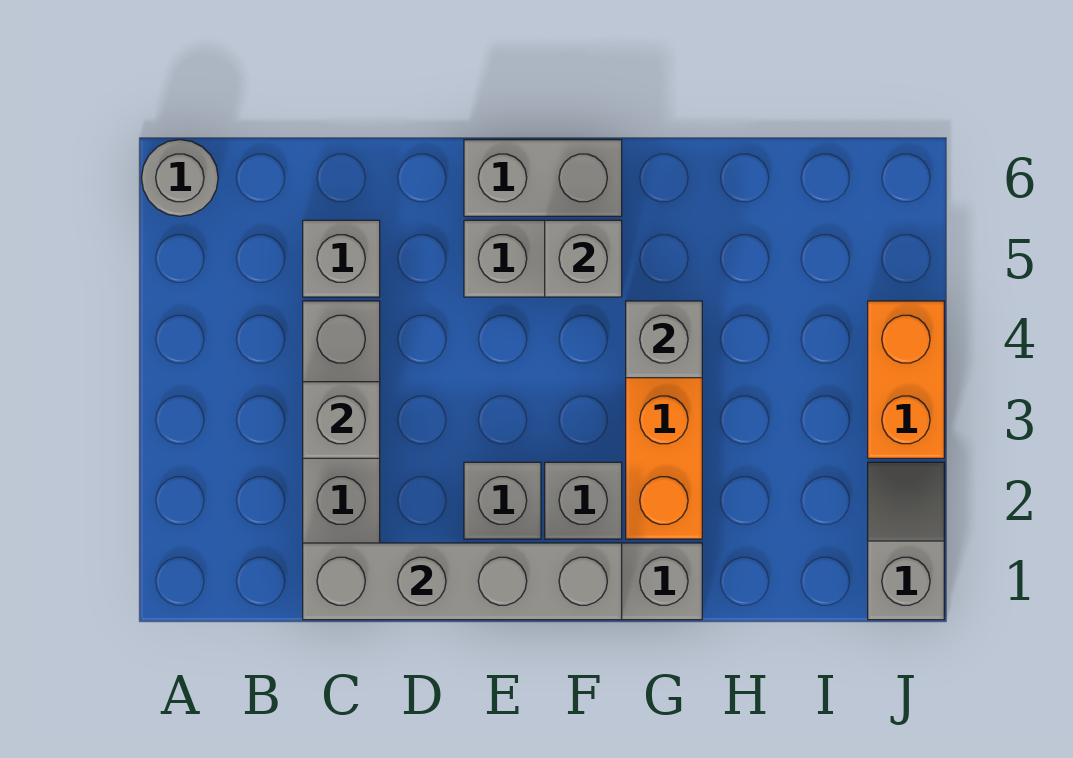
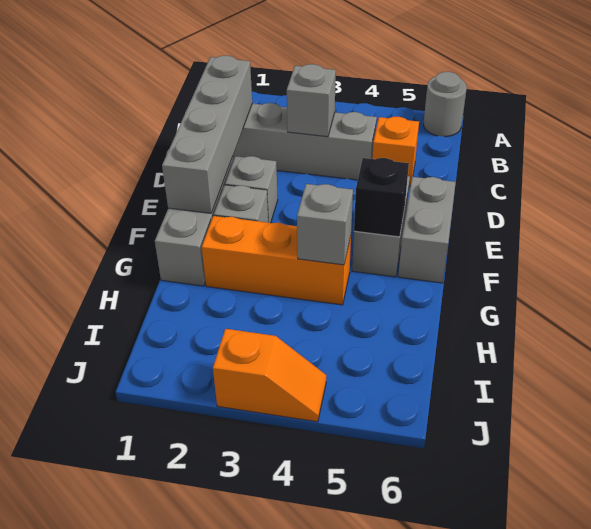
grey brick C5 level 1 -> orange brick C5 level 1
grey brick F5 level 2 -> black brick F5 level 2
grey slope J1:J2 level 1 top 1 -> none
orange brick J3:J4 level 1 -> orange slope J3:J4 level 1 top 3

